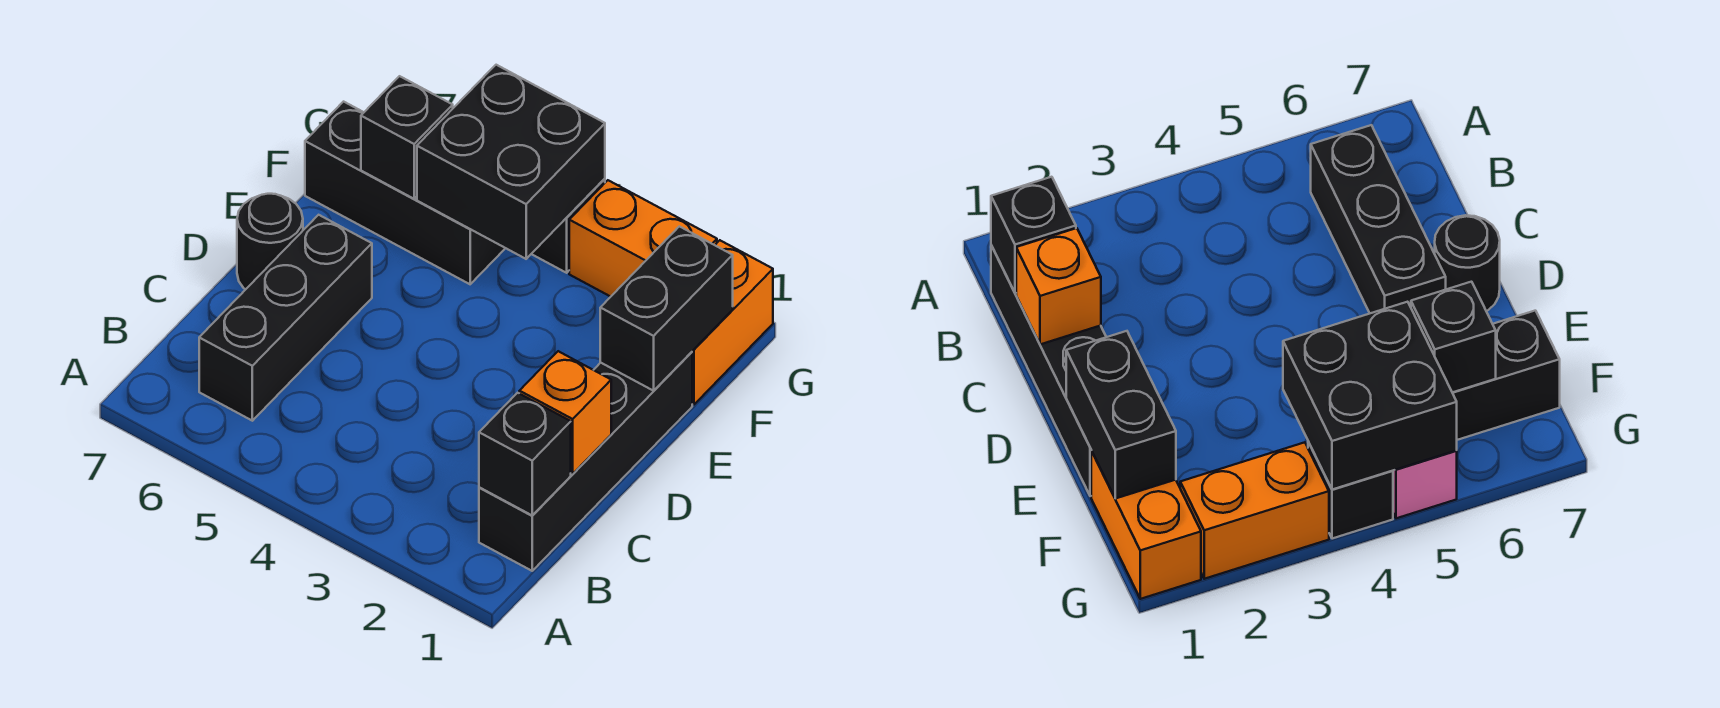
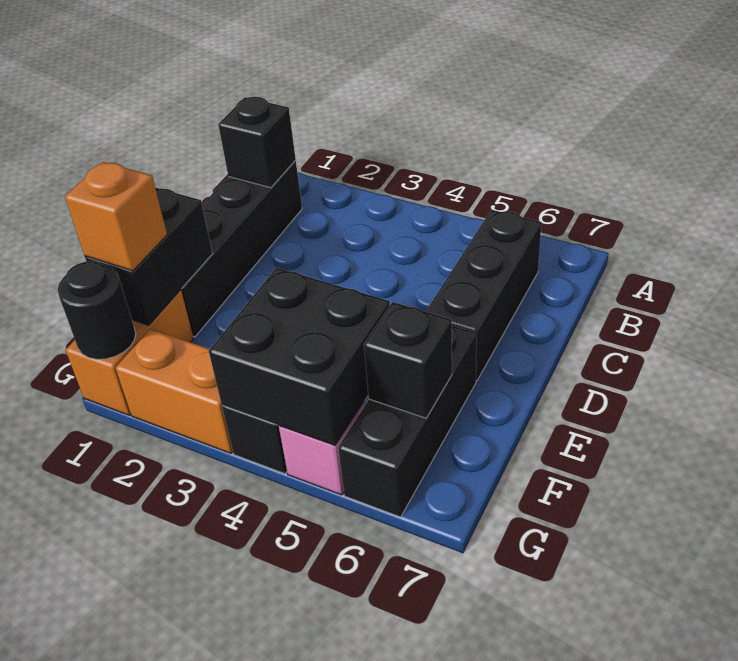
orange brick C1 level 2 -> orange brick F1 level 3
black round brick D7 level 1 -> black round brick G1 level 2
black brick F5:F7 level 1 -> black brick E6:G6 level 1

